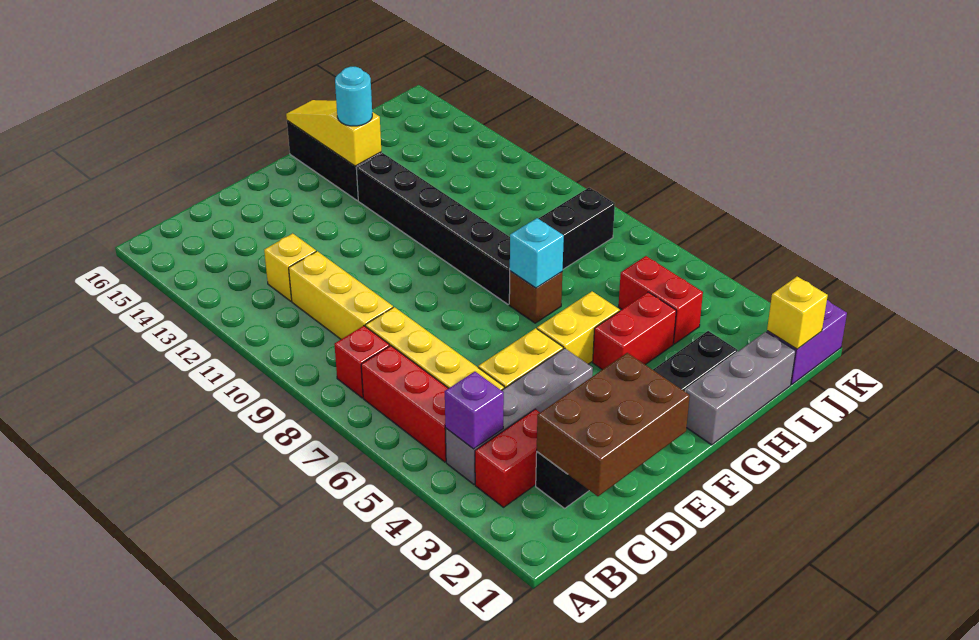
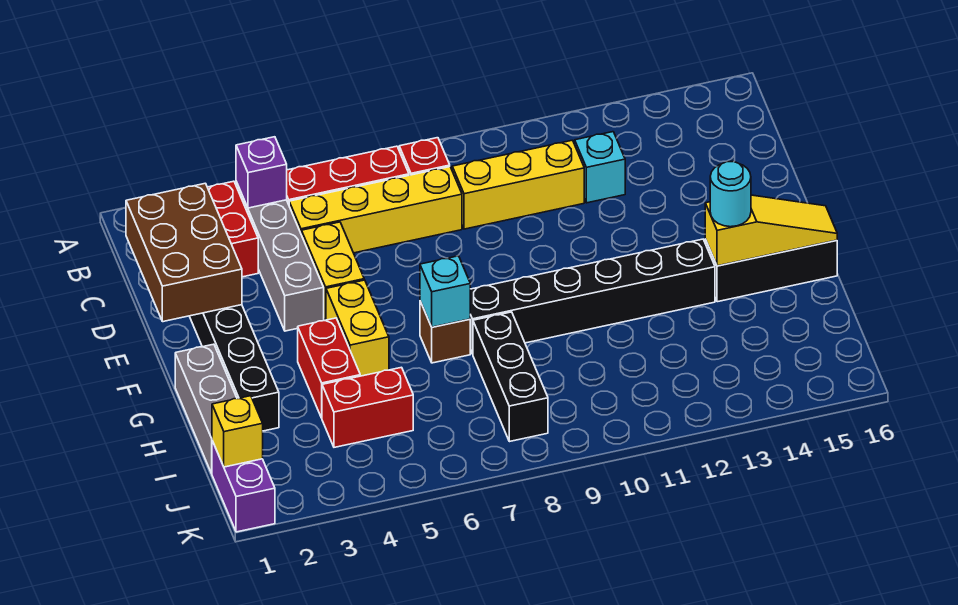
yellow brick C12 level 1 -> cyan brick C12 level 1

